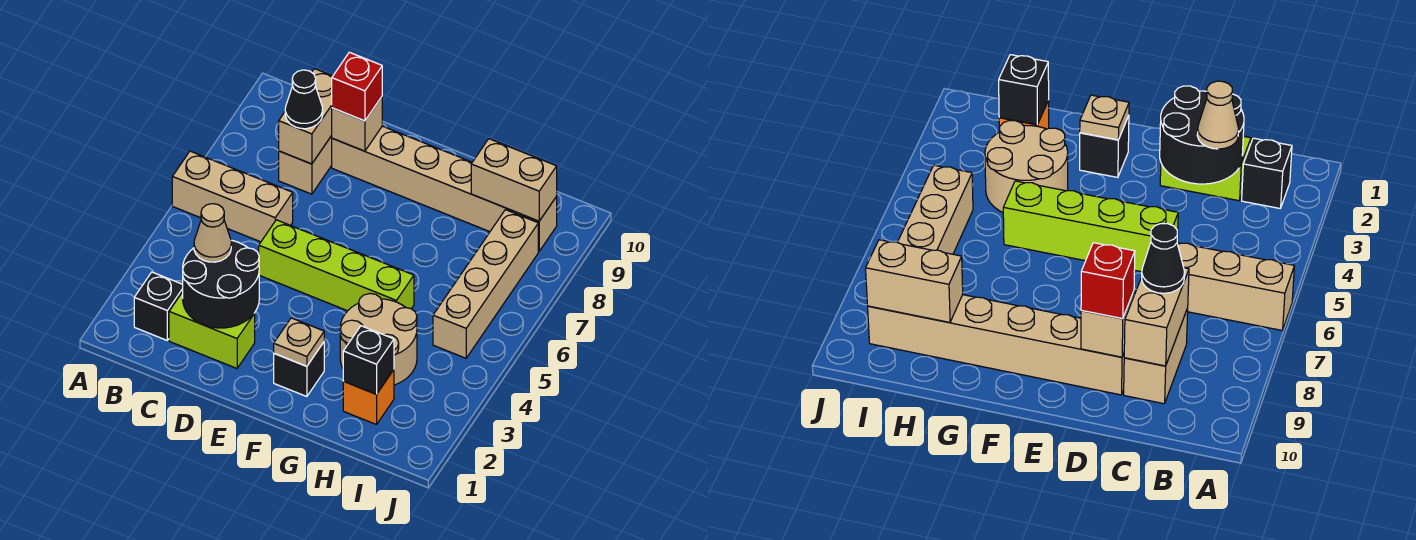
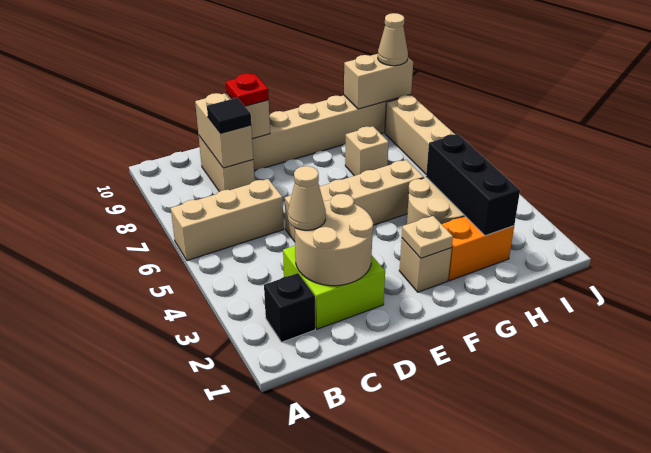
lime brick C2:D2 level 1 -> lime brick C2:D3 level 1
black round brick C2:D3 level 2 -> tan round brick C2:D3 level 2
black cone C8 level 3 -> black tile C8 level 3
lime brick D5:G5 level 1 -> tan brick D5:G5 level 1
red brick D9 level 3 -> red plate D9 level 3
black brick F2 level 1 -> tan brick F2 level 1
none -> tan brick G7 level 1
orange brick H2 level 1 -> orange brick G2:H2 level 1
black brick H2 level 2 -> black brick H2:H4 level 2
none -> tan cone I9 level 3

